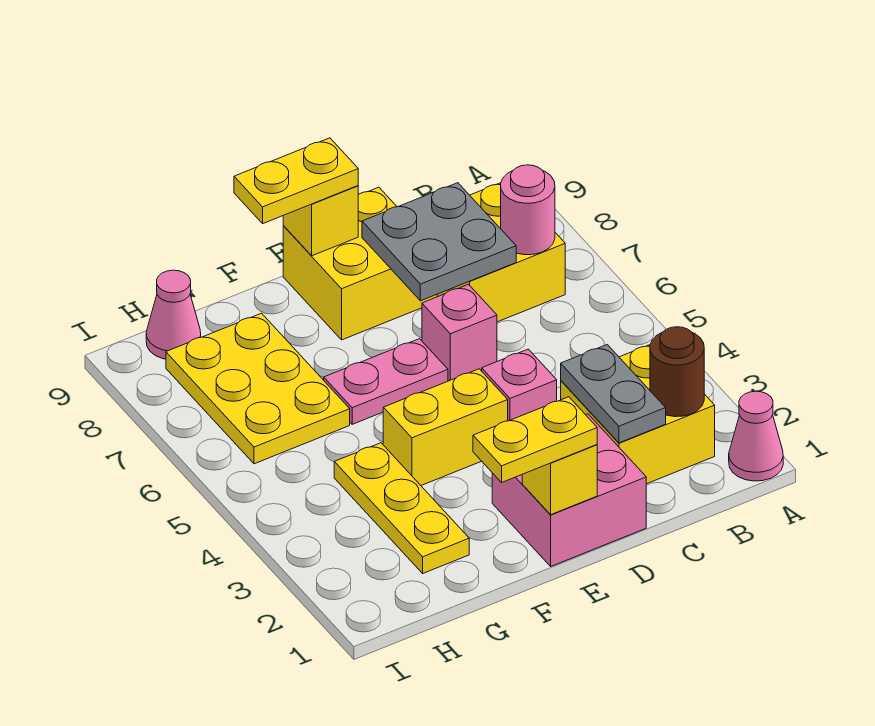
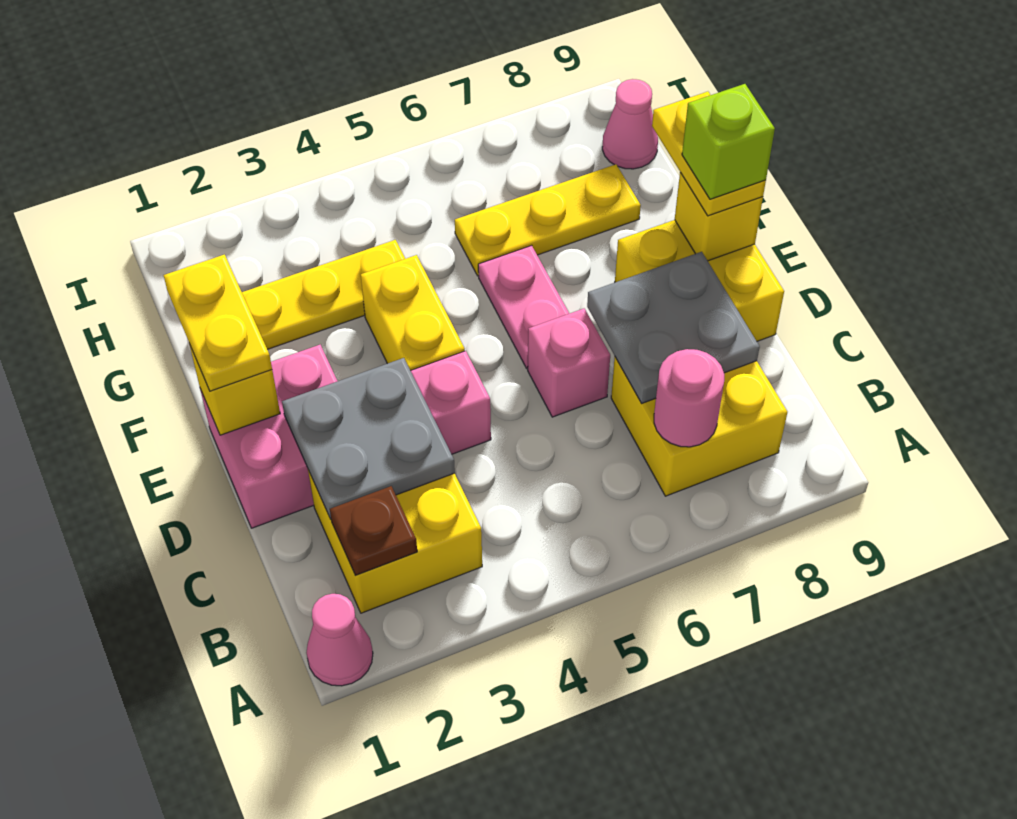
brown round brick B2 level 2 -> brown plate B2 level 2
grey plate C2:C3 level 2 -> grey plate C2:D3 level 2
none -> lime brick E9 level 4
yellow plate G6:H8 level 1 -> yellow plate G6:G8 level 1

